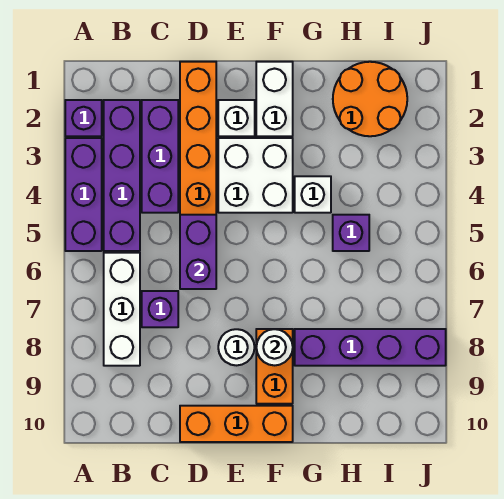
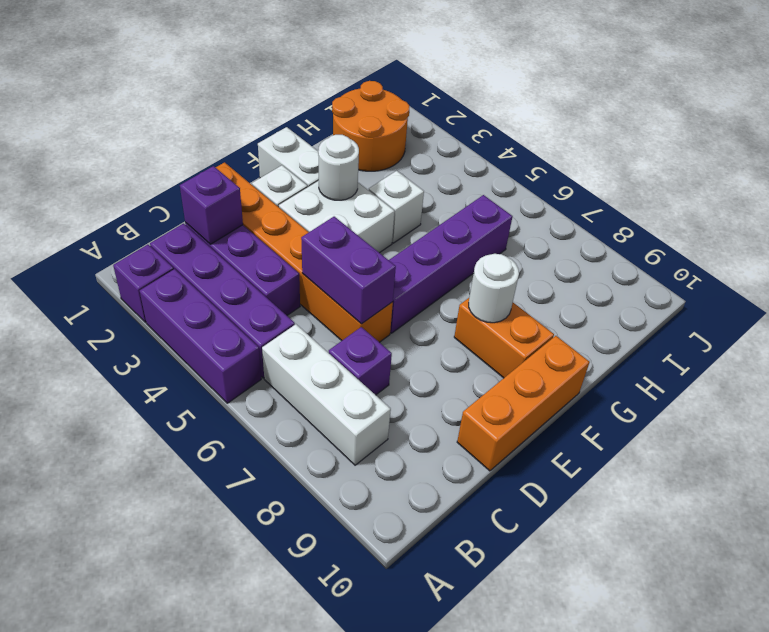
white round brick E8 level 1 -> white round brick F3 level 2
purple brick G8:J8 level 1 -> purple brick E6:H6 level 1
purple brick H5 level 1 -> purple brick C2 level 2

